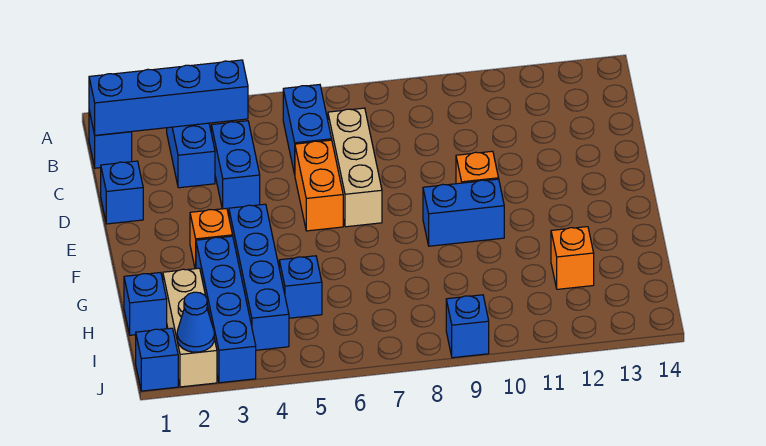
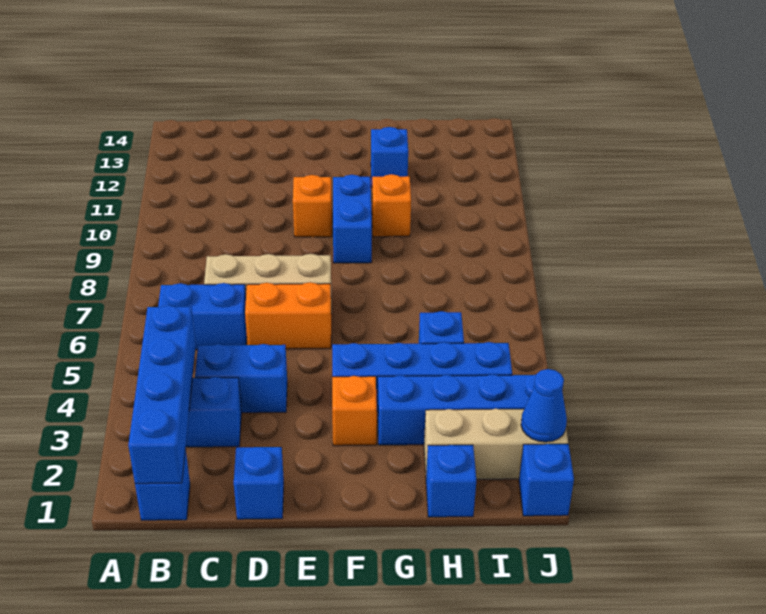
orange brick H12 level 1 -> orange brick G10 level 1
blue brick J9 level 1 -> blue brick G12 level 1

